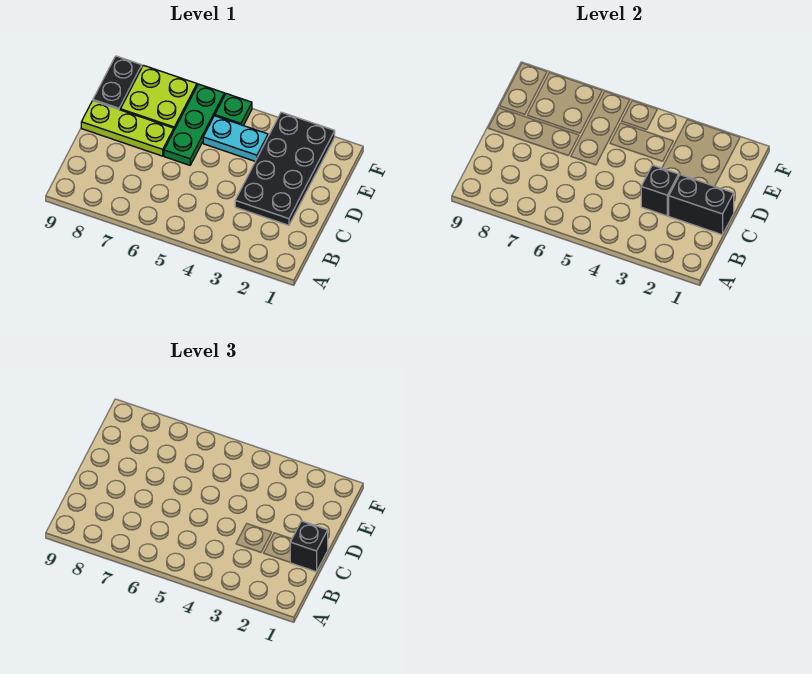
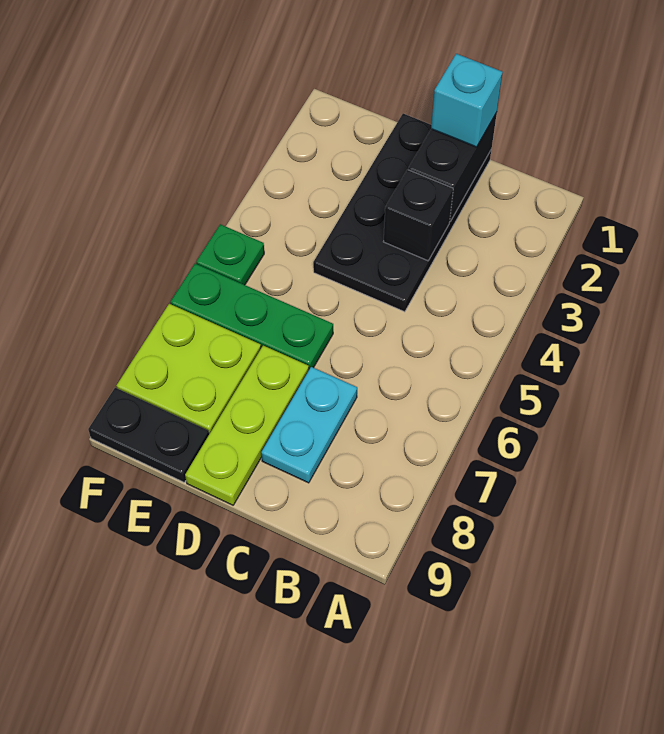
black brick C1 level 3 -> cyan brick C1 level 3
black plate C2:F3 level 1 -> black plate C1:D4 level 1
cyan plate E4:E5 level 1 -> cyan plate C7:C8 level 1

